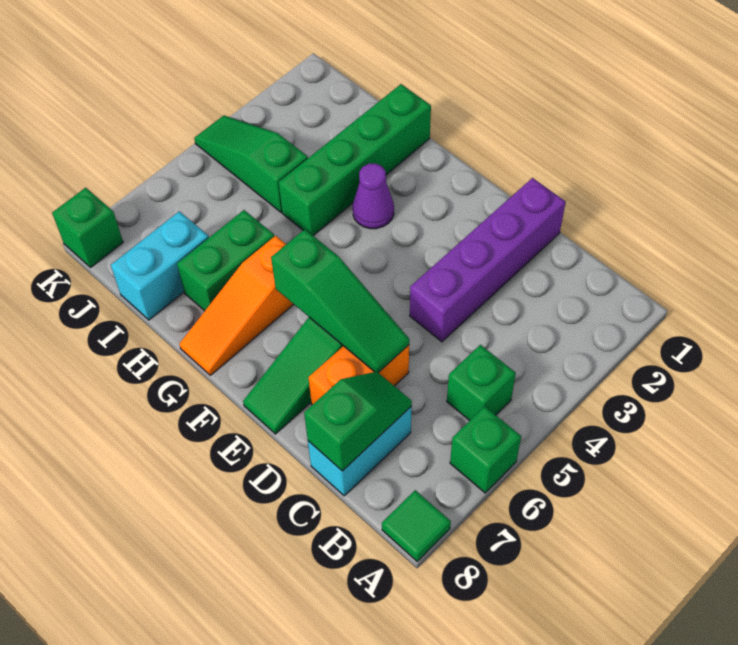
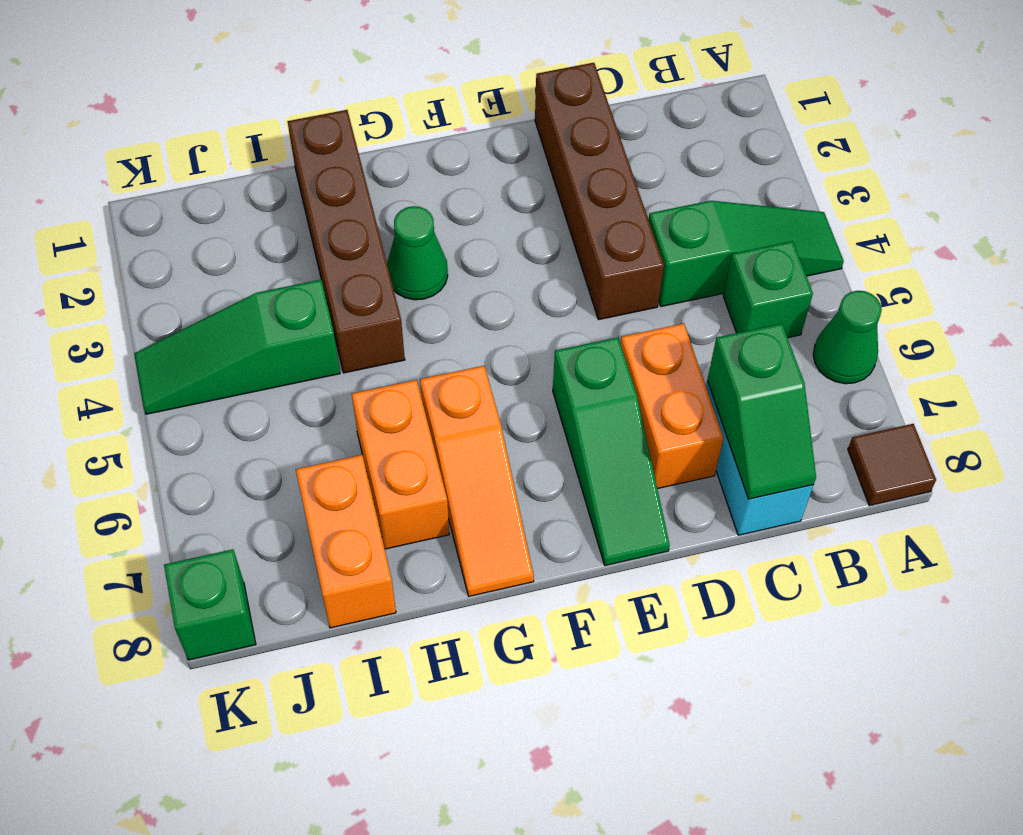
green brick A6 level 1 -> green cone A6 level 1
green tile A8 level 1 -> brown tile A8 level 1
green slope C7:C8 level 2 top 8 -> green slope C7:C8 level 2 top 7
purple brick D1:D4 level 1 -> brown brick D1:D4 level 1
green slope D6:F6 level 2 top F -> green slope A4:C4 level 1 top C
purple cone G3 level 1 -> green cone G3 level 1
green brick H1:H4 level 1 -> brown brick H1:H4 level 1
green brick H6:H7 level 1 -> orange brick H6:H7 level 1
cyan brick I7:I8 level 1 -> orange brick I7:I8 level 1

